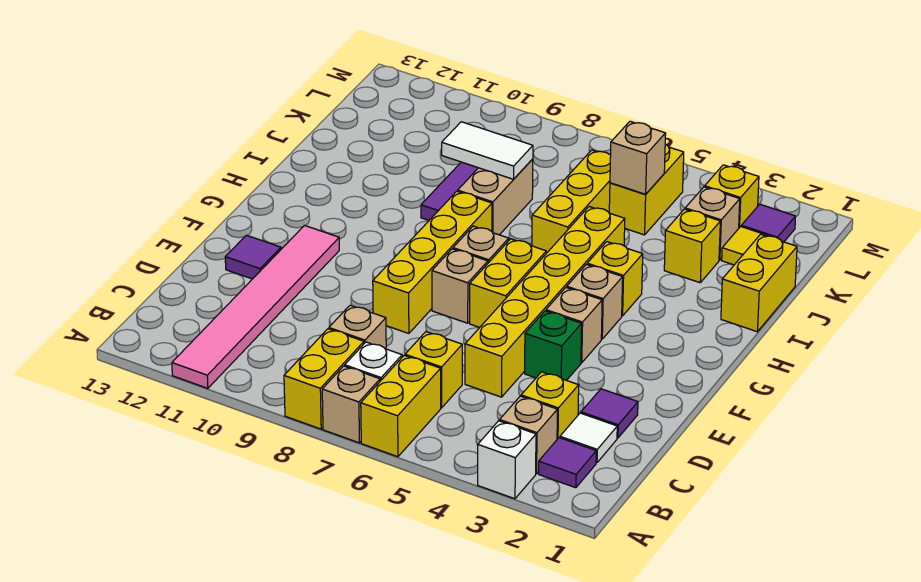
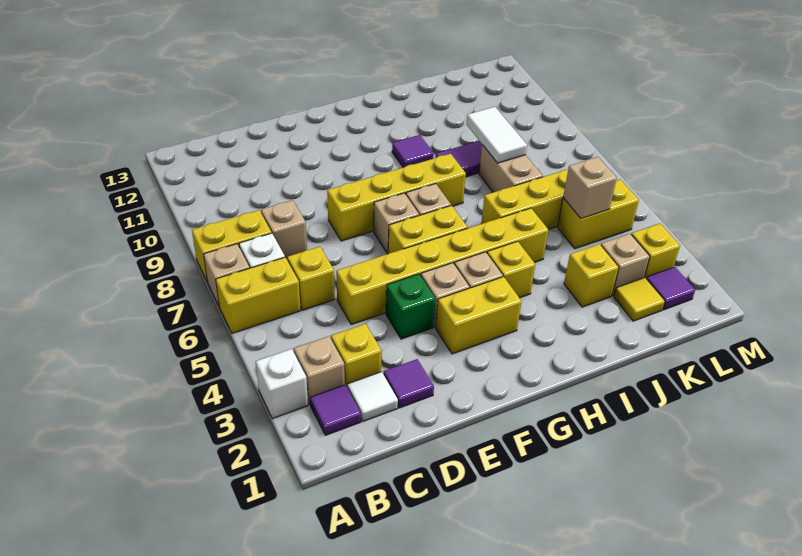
pink tile A11:F11 level 1 -> none
purple tile E12 level 1 -> purple tile H10 level 1
yellow brick I1:J1 level 1 -> yellow brick F3:G3 level 1
tan brick I8:J8 level 1 -> tan brick J7:J8 level 1

